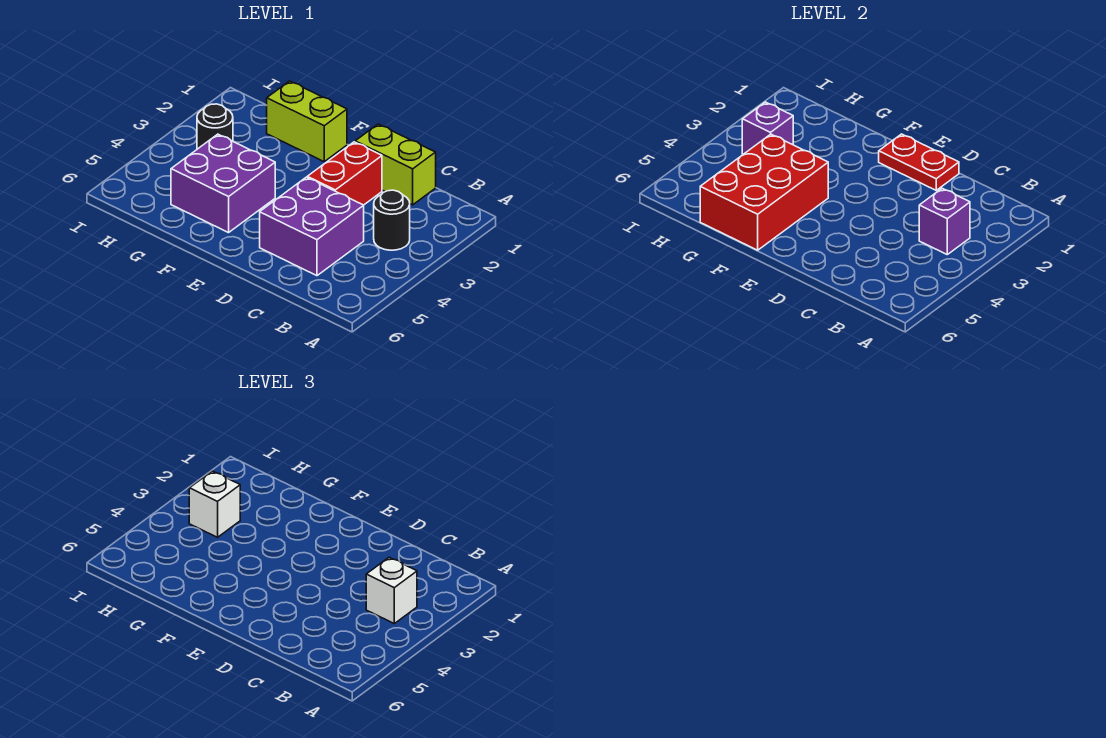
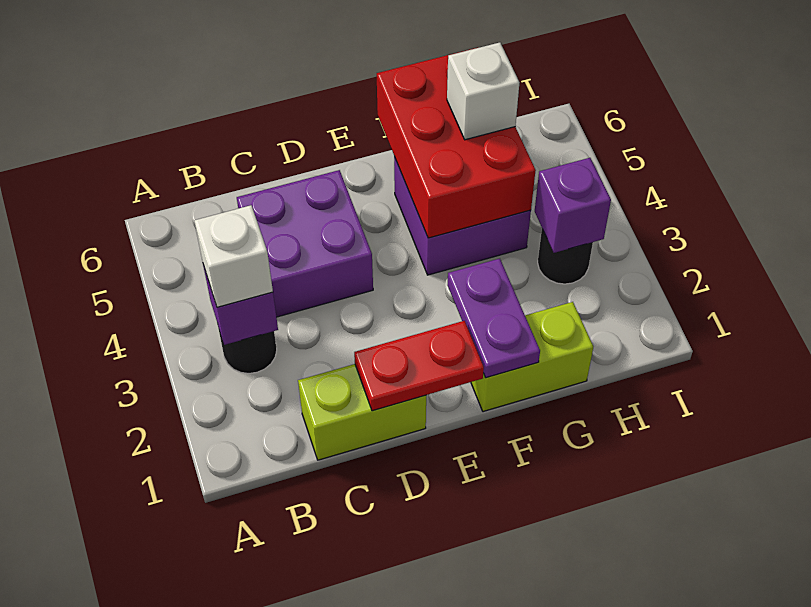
red brick D2:D3 level 1 -> none
none -> purple plate F1:F2 level 2
white brick H3 level 3 -> white brick G5 level 3

